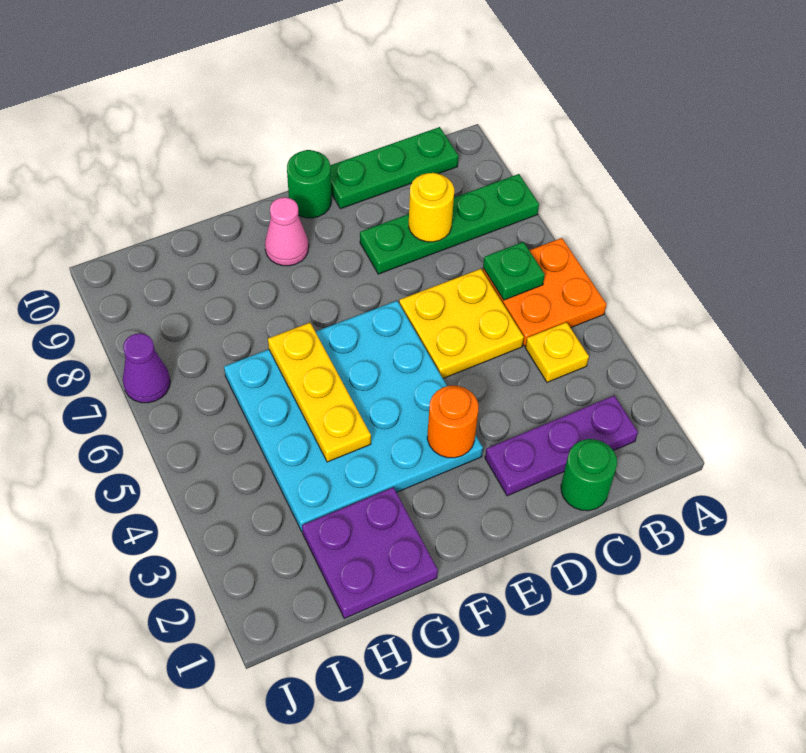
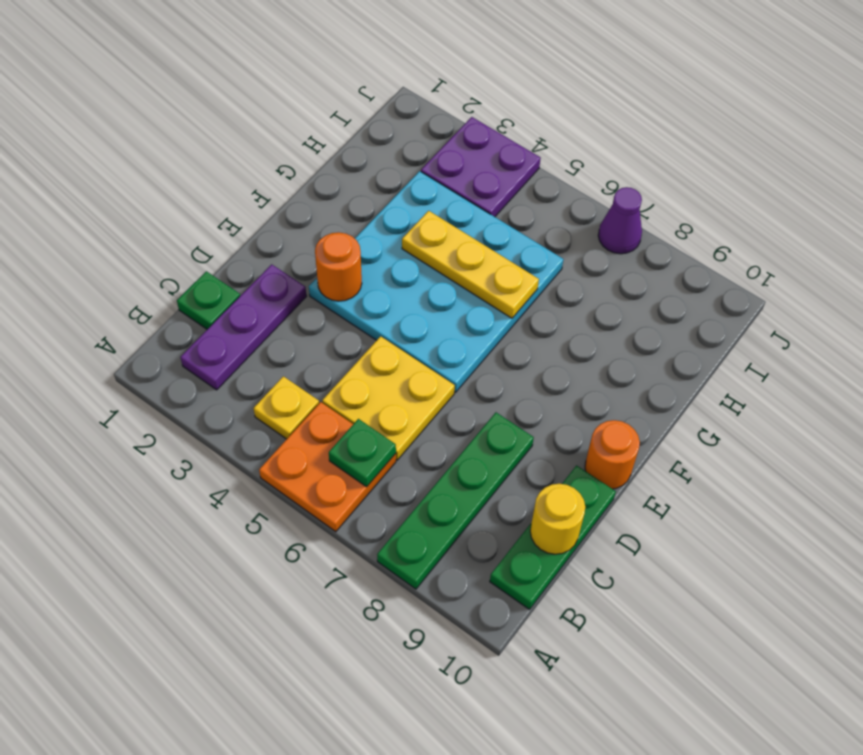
green round brick C1 level 1 -> green plate C1 level 1
yellow round brick C8 level 2 -> yellow round brick C10 level 2
green round brick E10 level 1 -> orange round brick E10 level 1
pink cone F9 level 1 -> none
purple plate G1:H2 level 1 -> purple plate I3:J4 level 1

